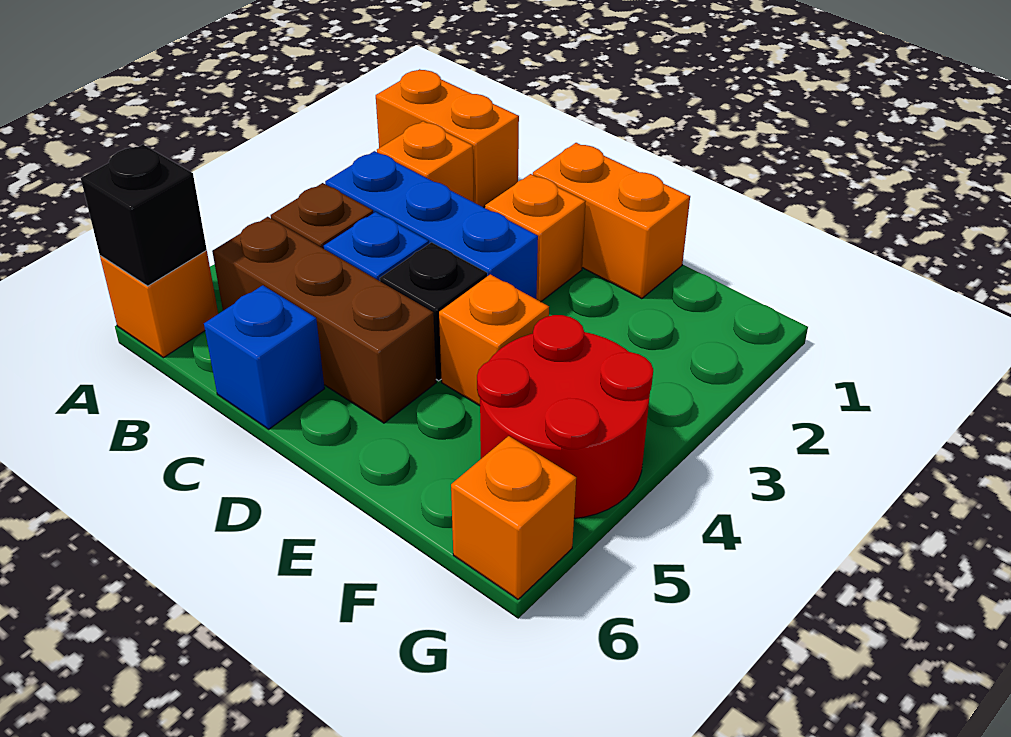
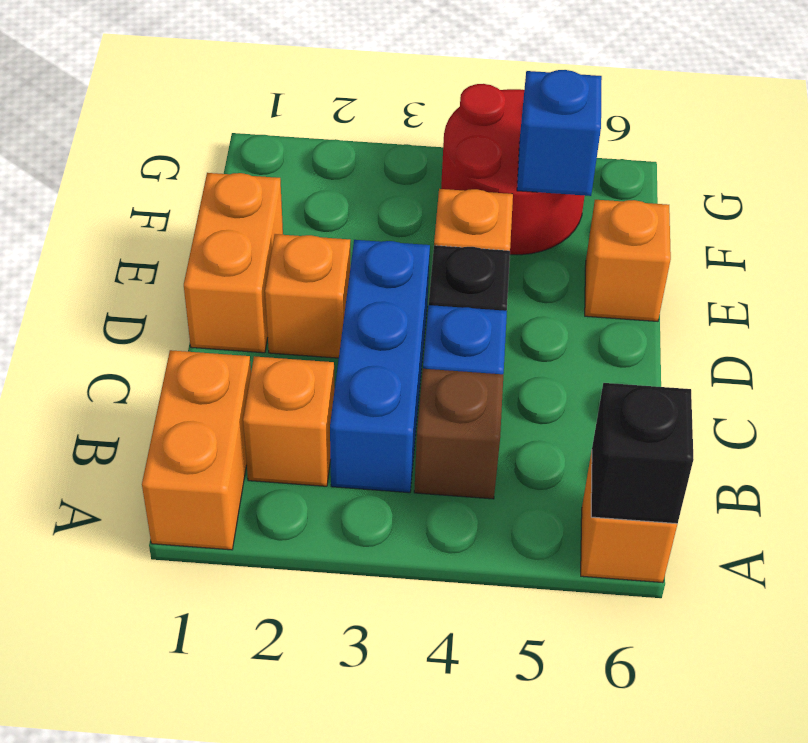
brown brick B5:D5 level 1 -> none
blue brick C6 level 1 -> blue brick F5 level 2
orange brick G6 level 1 -> orange brick E6 level 1

